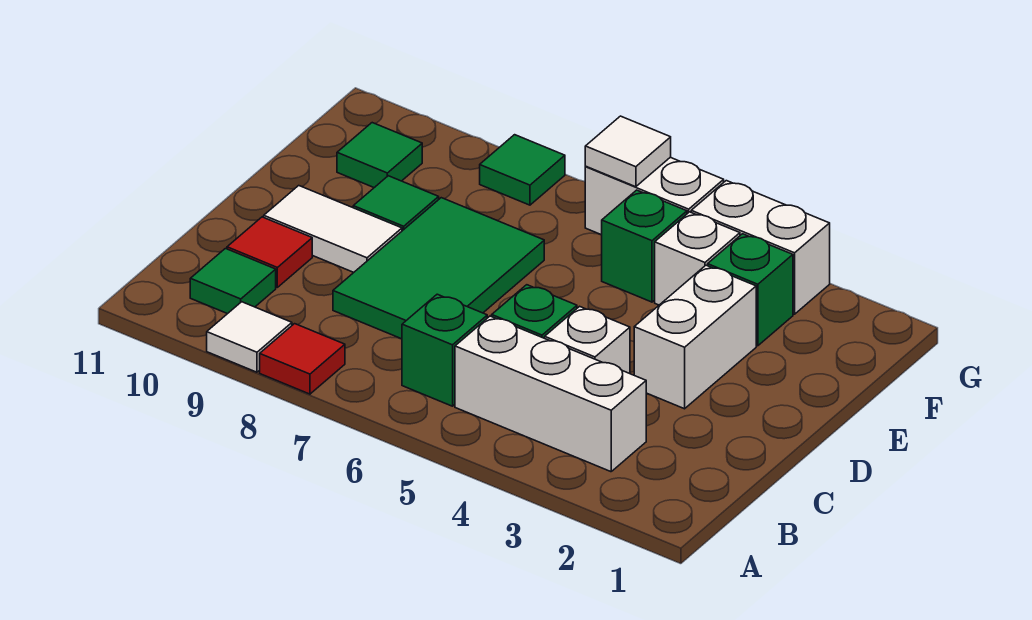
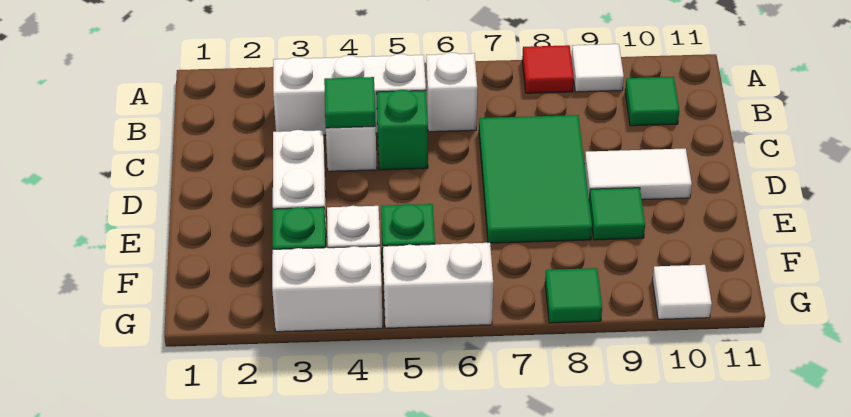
green brick B6 level 1 -> white brick B6 level 1
red tile C10 level 1 -> none
green tile F10 level 1 -> green tile C4 level 2
white tile G6 level 2 -> white tile G10 level 1

